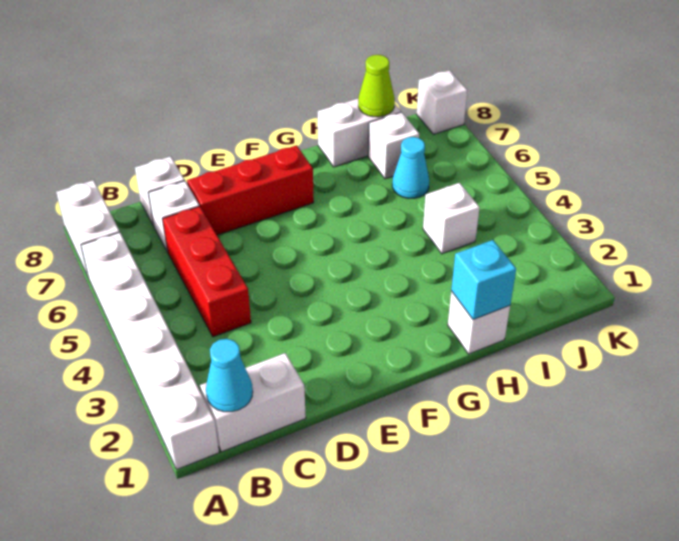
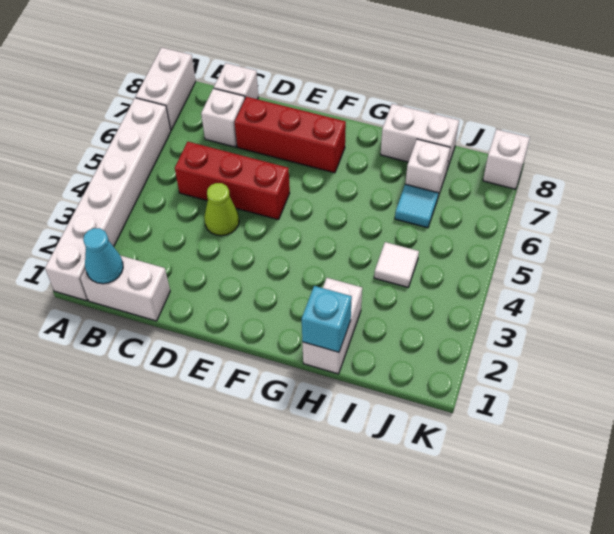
red brick C4:C6 level 1 -> red brick C5:E5 level 1
white brick H1 level 1 -> white brick H1:H2 level 1
white brick I4 level 1 -> white tile I4 level 1
cyan cone I6 level 1 -> cyan tile I6 level 1
lime cone I8 level 2 -> lime cone D4 level 1

